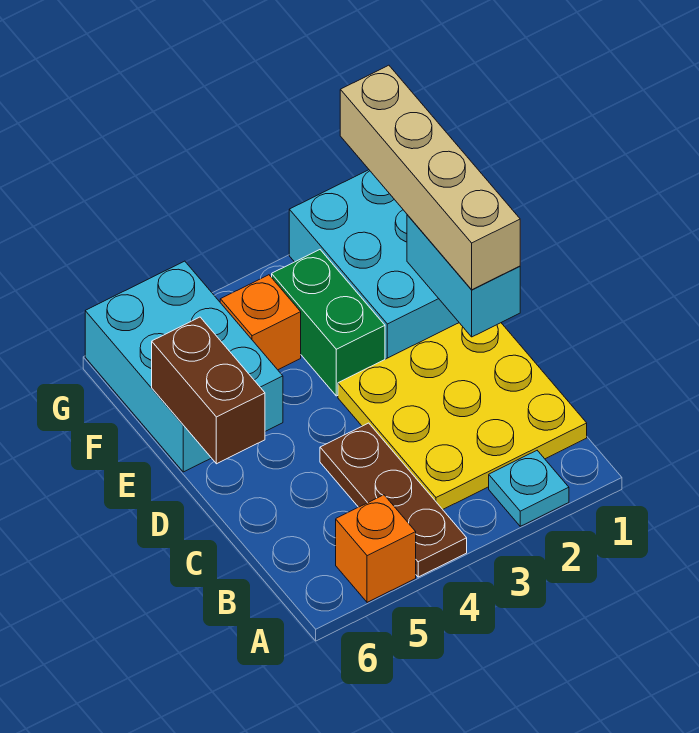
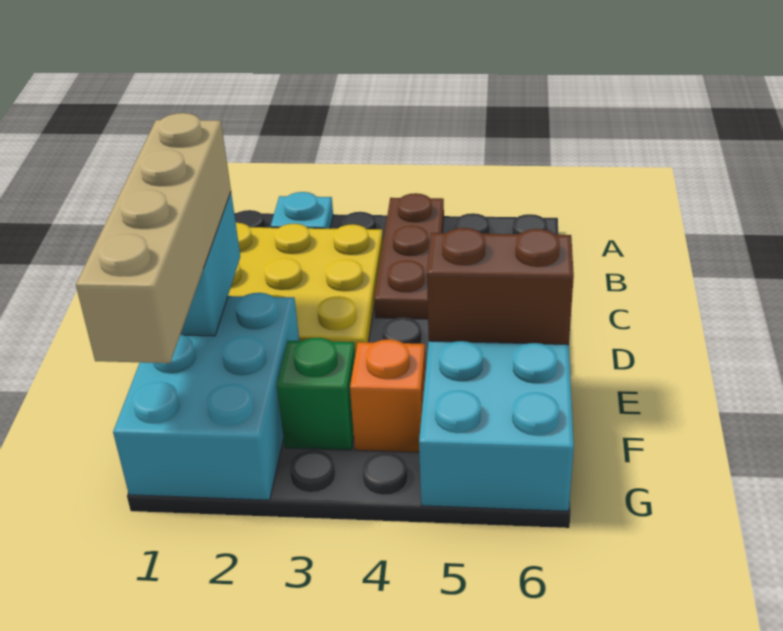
orange brick A5 level 1 -> none
brown brick D6:E6 level 2 -> brown brick E5:E6 level 2
green brick E3:F3 level 1 -> green brick F3 level 1

